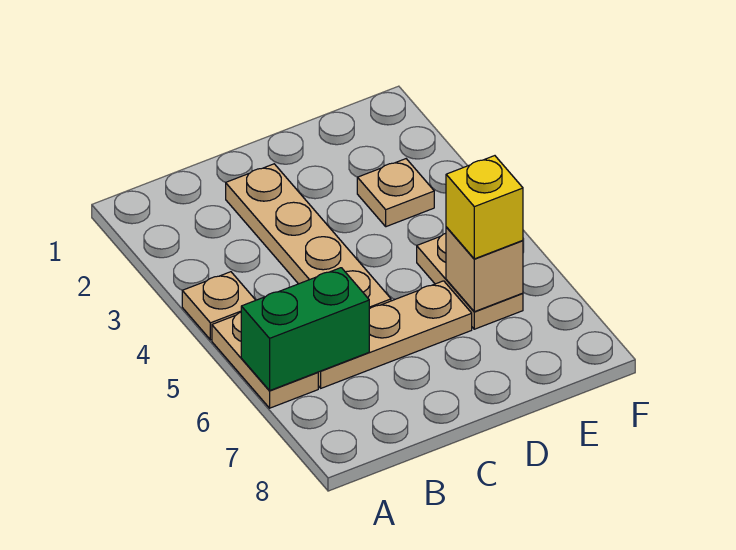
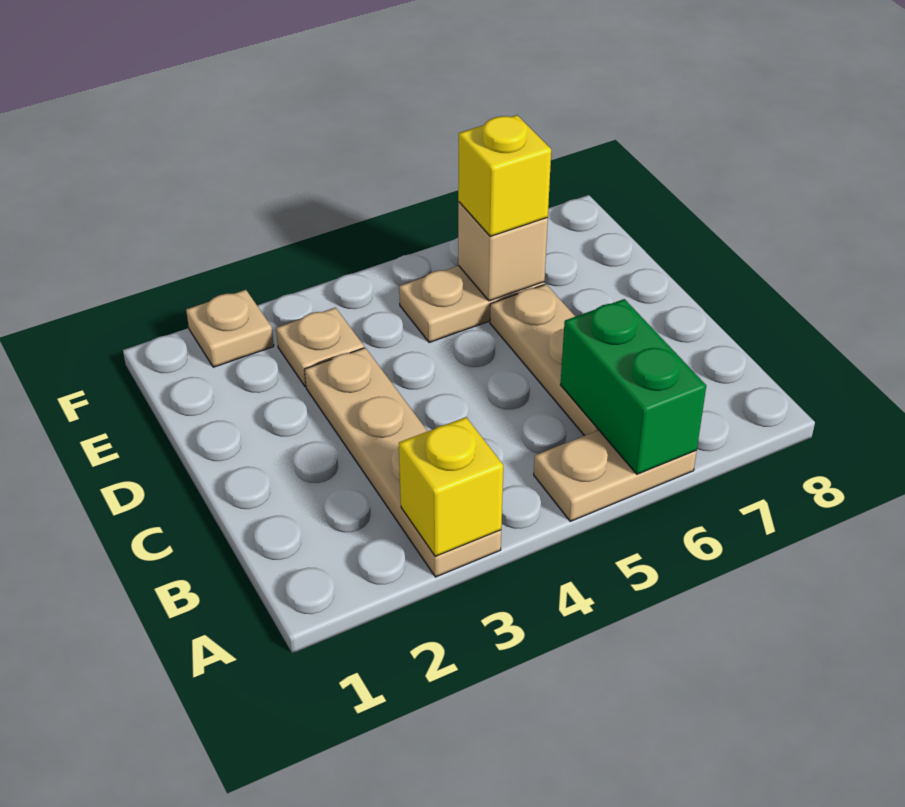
none -> yellow brick A3 level 2
tan plate A4 level 1 -> tan plate F2 level 1
tan plate C2:C5 level 1 -> tan plate A3:D3 level 1

